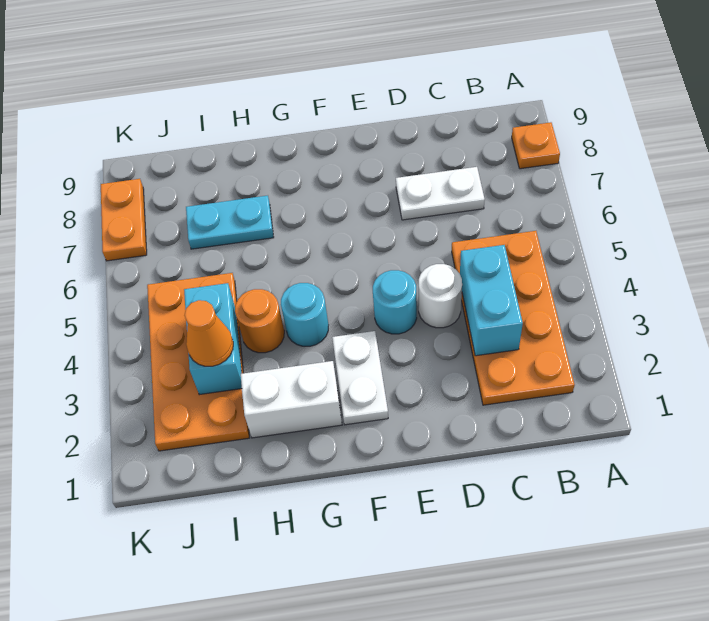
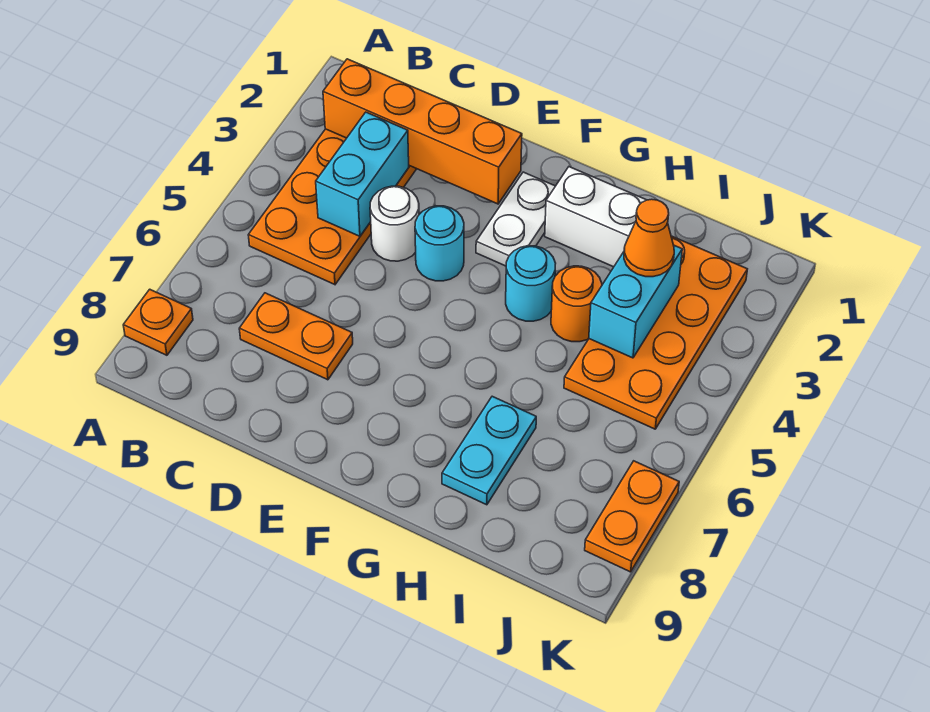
none -> orange brick B2:E2 level 2
white plate C7:D7 level 1 -> orange plate C7:D7 level 1
cyan plate H7:I7 level 1 -> cyan plate H7:H8 level 1

